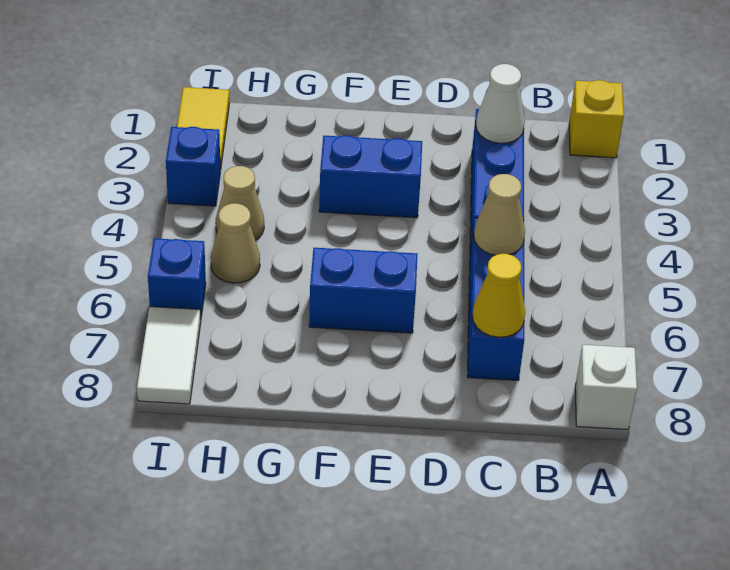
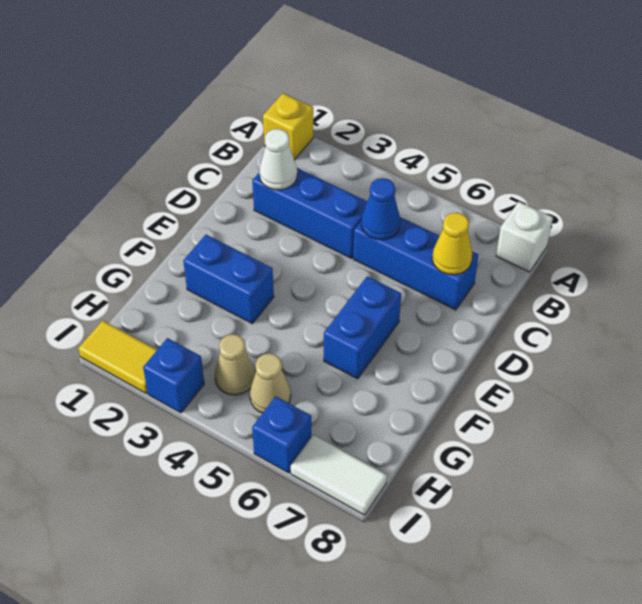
tan cone C5 level 2 -> blue cone C5 level 2
blue brick E3:F3 level 1 -> blue brick F2:F3 level 1

